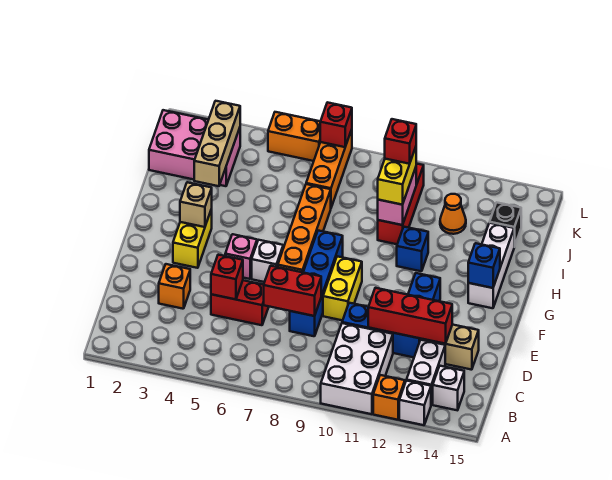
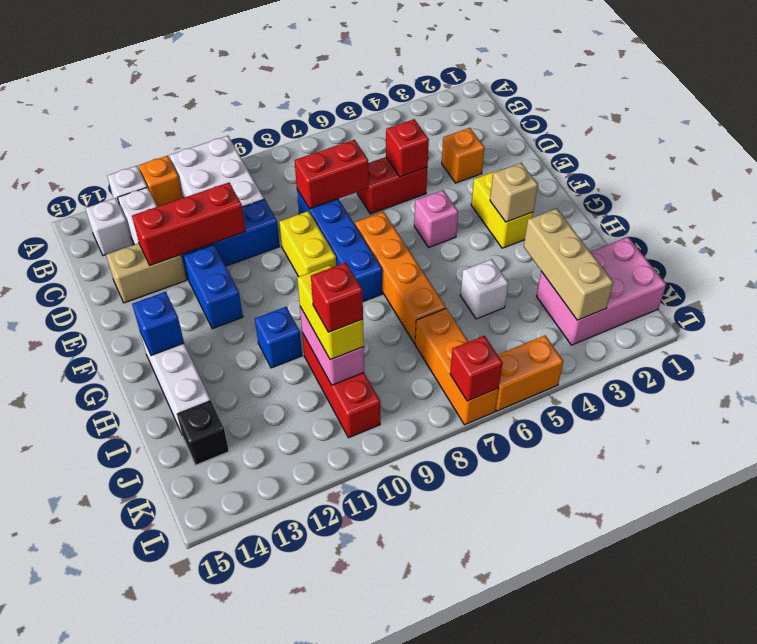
white brick F6 level 1 -> white brick I5 level 1
orange cone J12 level 1 -> none

